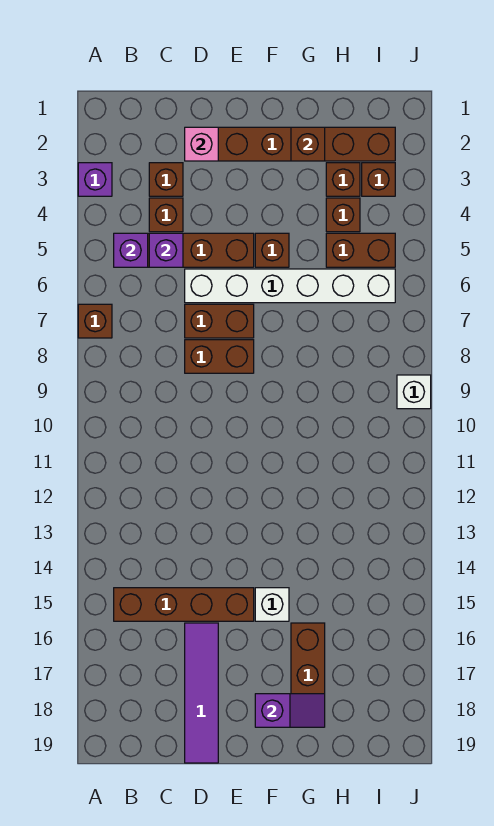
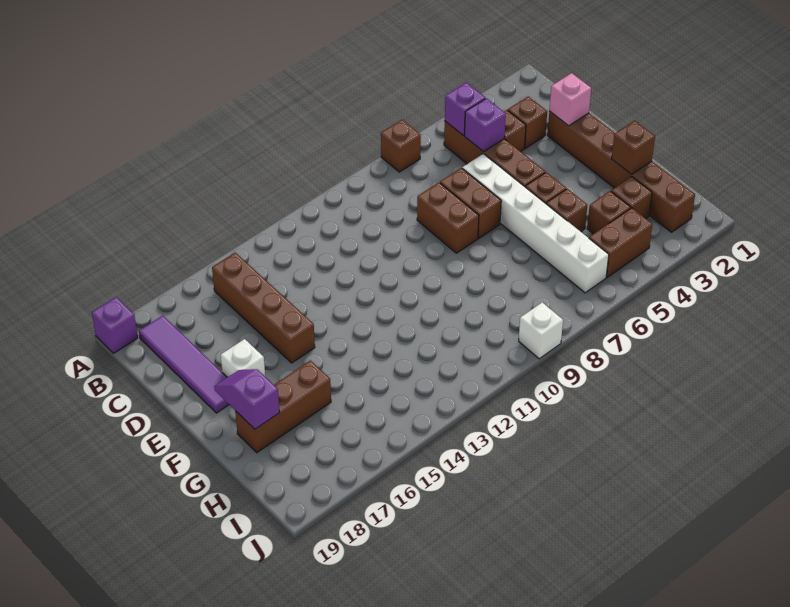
purple brick A3 level 1 -> purple brick A19 level 1
purple tile D16:D19 level 1 -> purple tile B18:E18 level 1
white brick F15 level 1 -> white brick E17 level 1
purple slope F18:G18 level 2 top F -> purple slope F18:G18 level 2 top G
brown brick H5:I5 level 1 -> brown brick I4:I5 level 1
brown brick I3 level 1 -> brown brick G5 level 1

